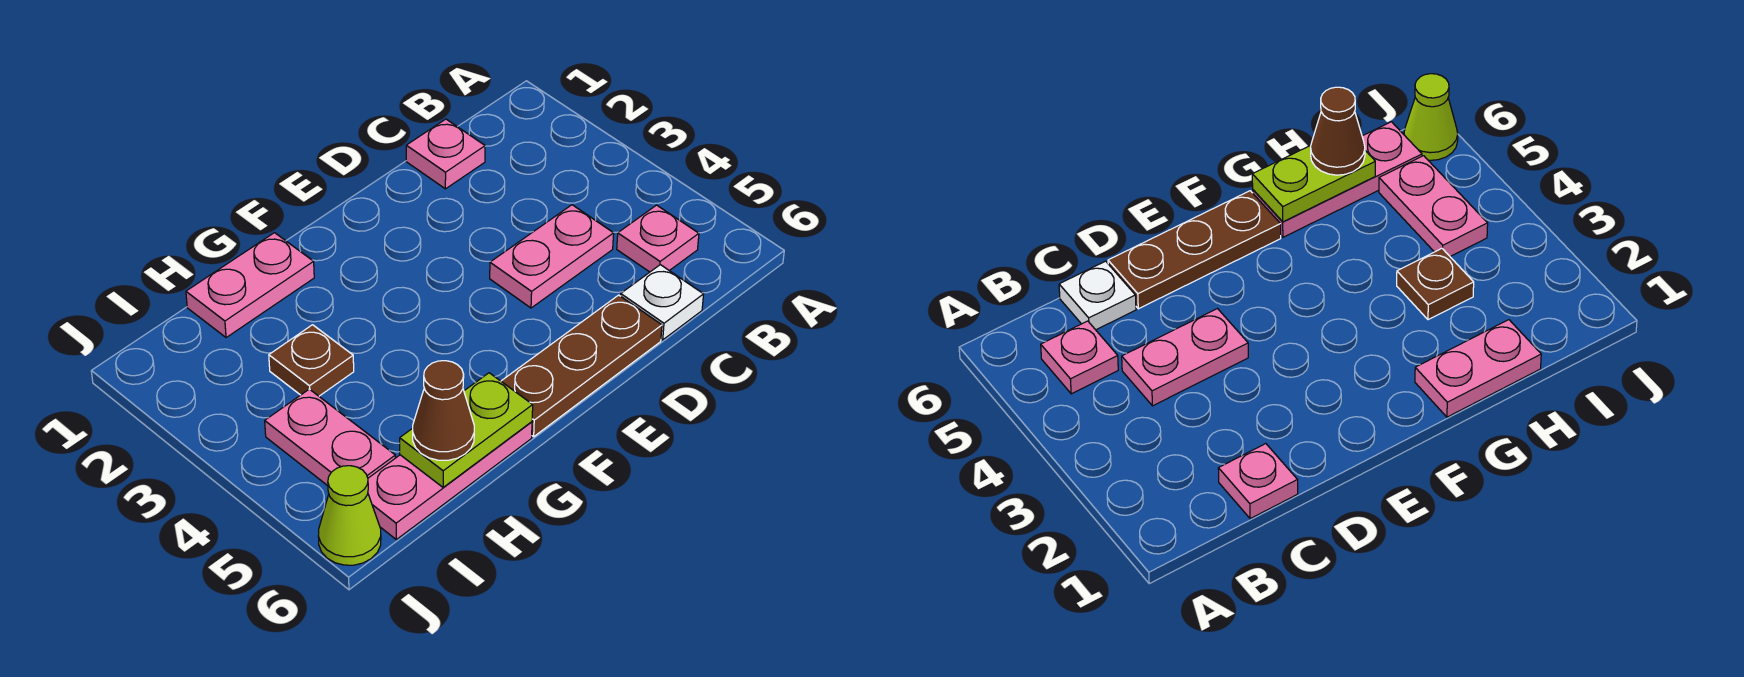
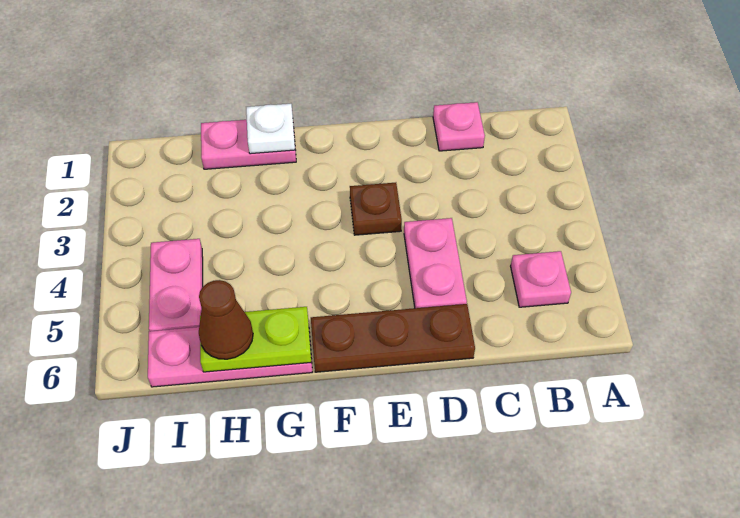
pink plate C4:D4 level 1 -> pink plate D4:D5 level 1
white plate C6 level 1 -> white plate G1 level 2
brown plate H3 level 1 -> brown plate E3 level 1
lime cone J6 level 1 -> none

